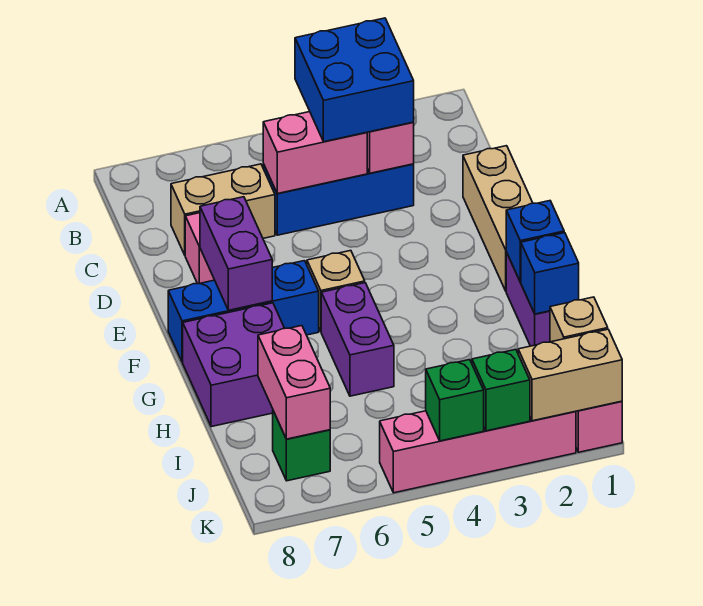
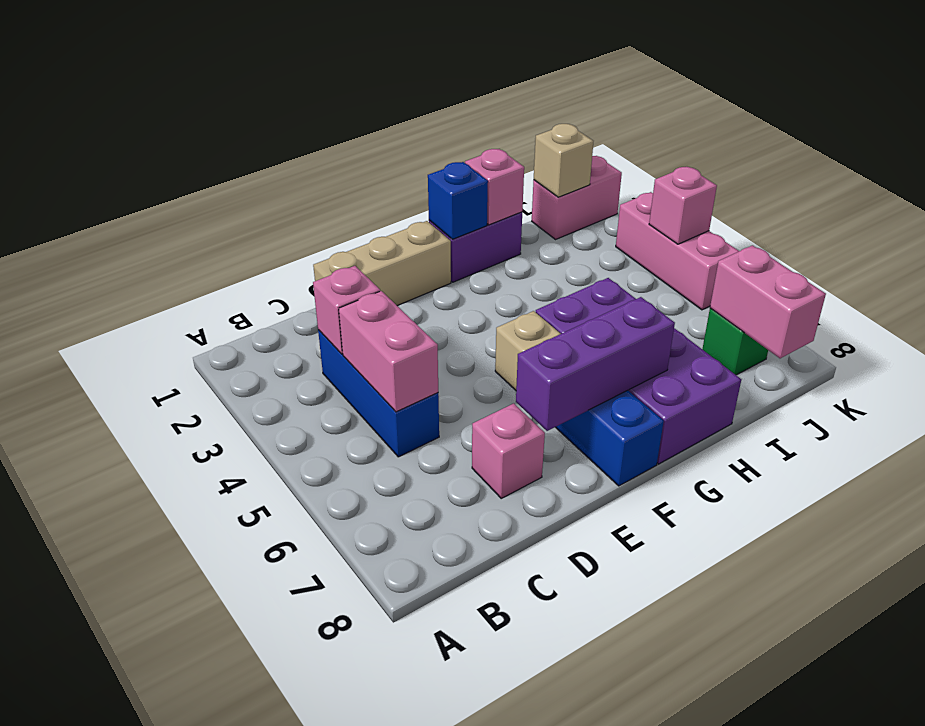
blue brick B3:C4 level 3 -> none
tan brick C6:C7 level 1 -> none
purple brick E7:F7 level 2 -> purple brick E7:G7 level 2
blue brick H1 level 2 -> pink brick H1 level 2
pink brick I7:J7 level 2 -> pink brick J7:J8 level 2
tan brick K1:K2 level 2 -> none
pink brick K2:K5 level 1 -> pink brick K3:K5 level 1
green brick K3 level 2 -> none
green brick K4 level 2 -> pink brick K4 level 2

